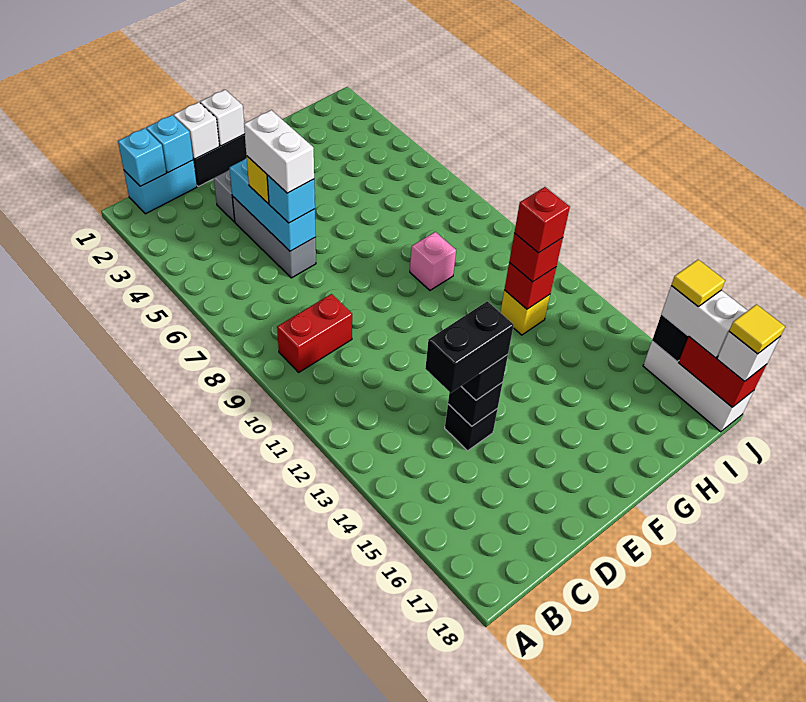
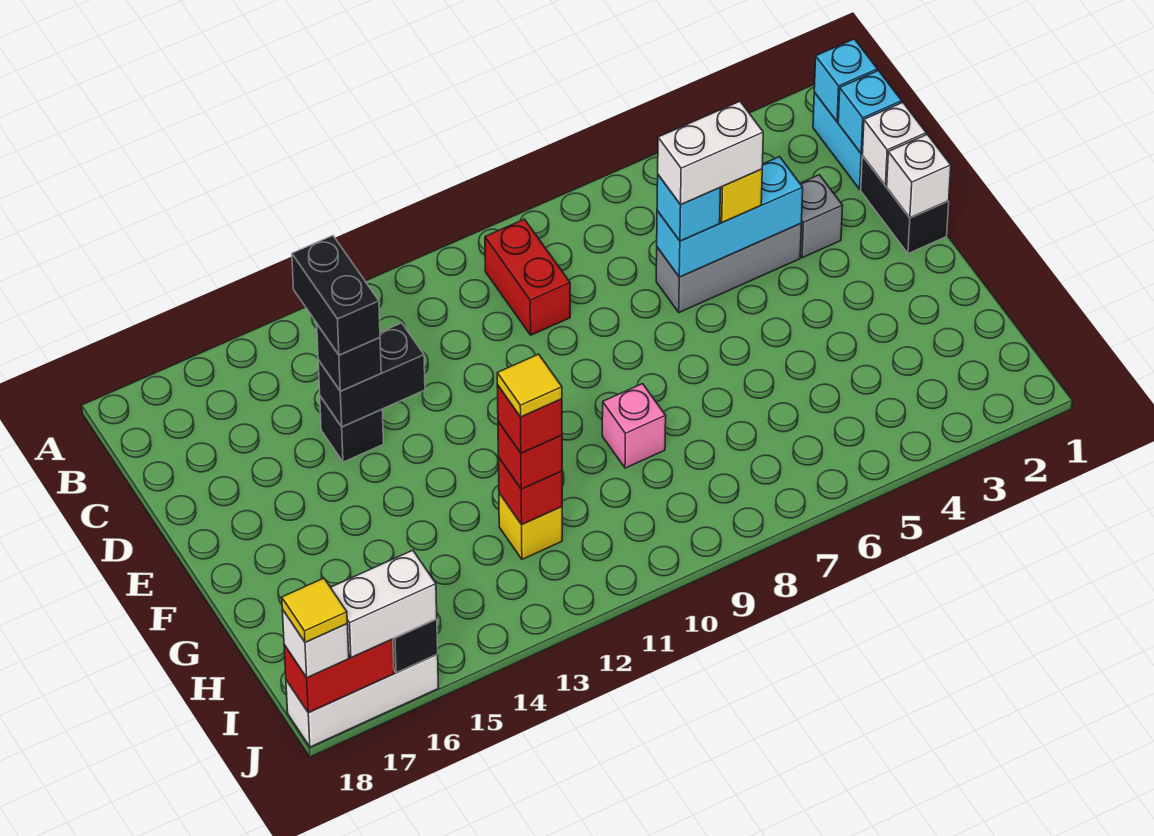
black brick D14 level 2 -> black brick D13:D14 level 2
yellow tile J16 level 4 -> yellow tile H12 level 5

